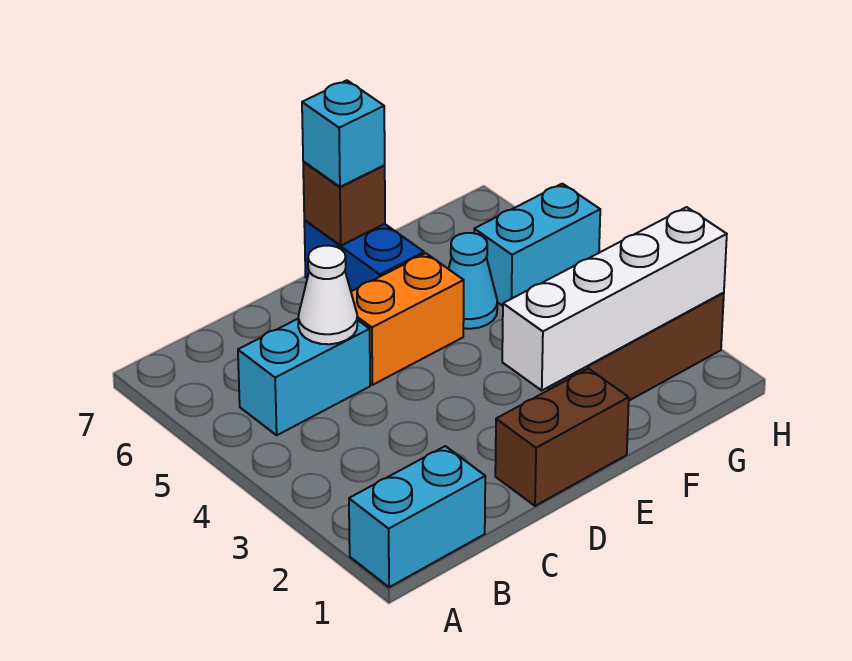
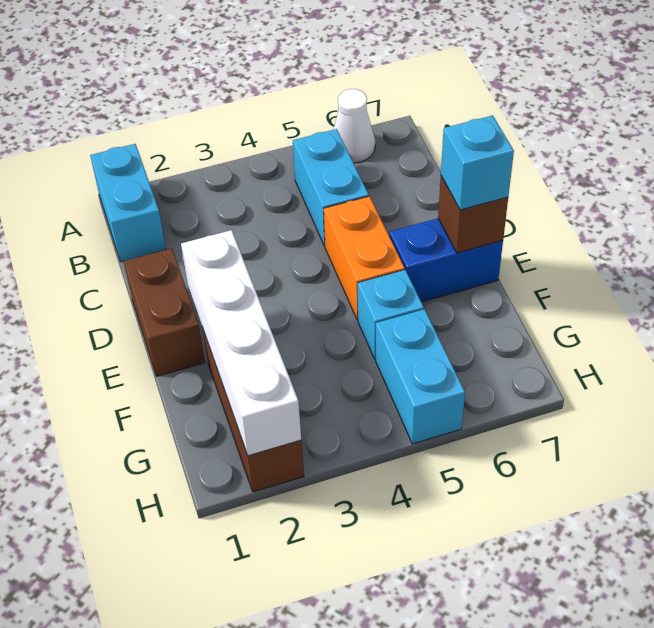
white cone C5 level 2 -> white cone A6 level 1
cyan cone F5 level 1 -> cyan brick F5 level 1

